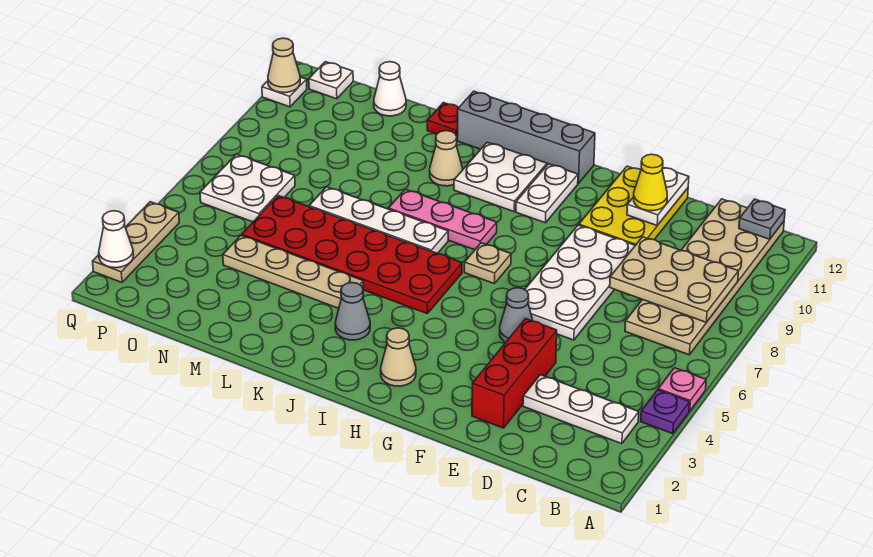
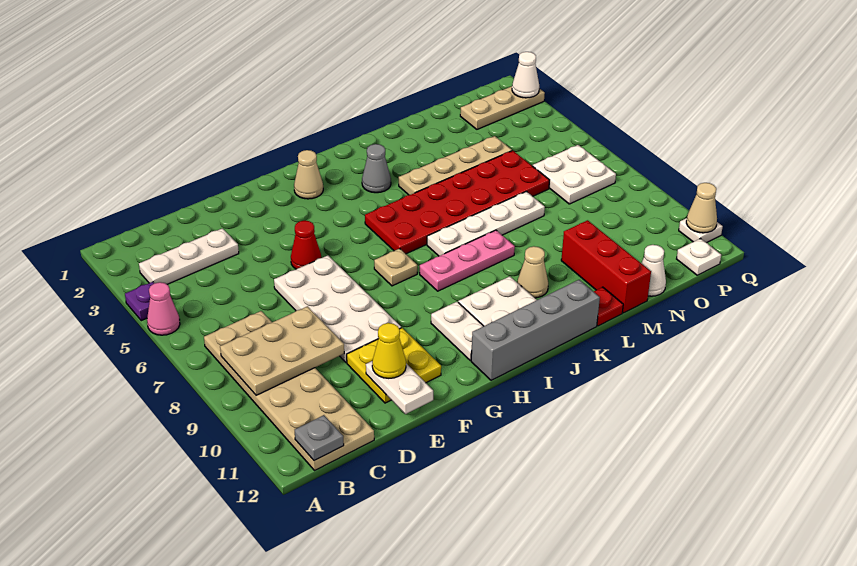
pink plate A5 level 1 -> pink cone A5 level 1
red brick E2:E4 level 1 -> red brick M10:M12 level 1
yellow plate E10:F12 level 1 -> yellow plate E10:F11 level 1
grey cone F5 level 1 -> red cone F5 level 1
tan plate Q2:Q4 level 1 -> tan plate O2:Q2 level 1

